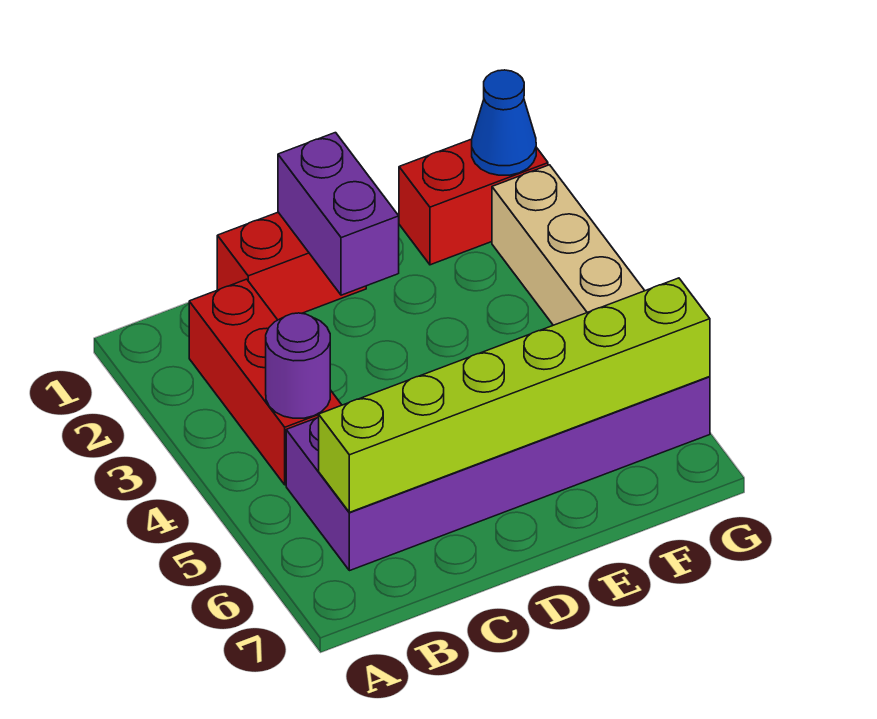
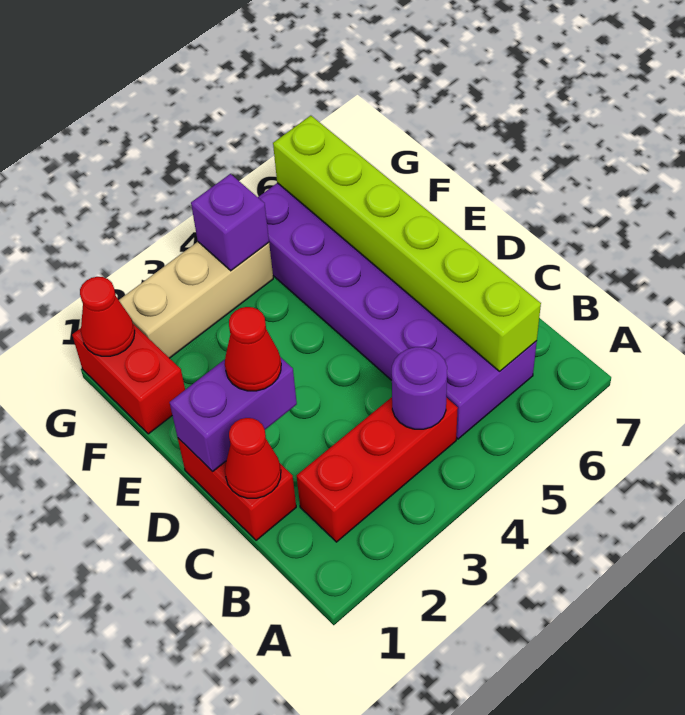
none -> red cone C1 level 2
none -> red cone D2 level 3
blue cone G1 level 2 -> red cone G1 level 2
none -> purple brick G4 level 2

